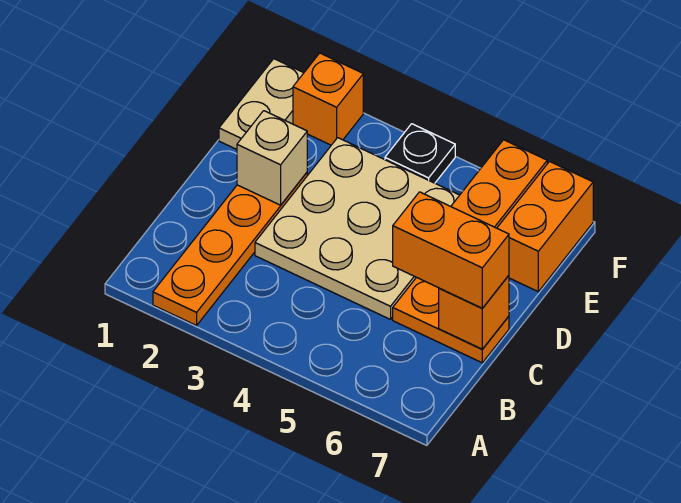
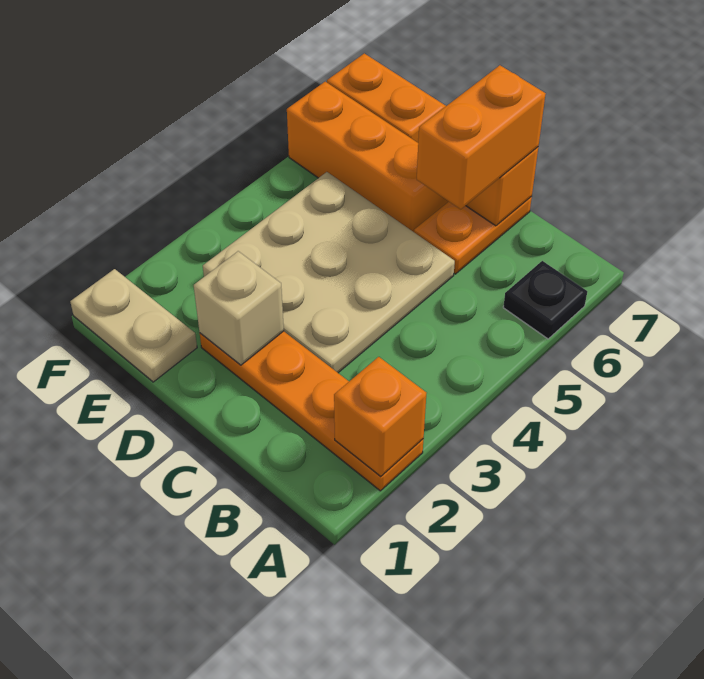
orange brick F2 level 1 -> orange brick A2 level 2
black plate F4 level 1 -> black plate A6 level 1

